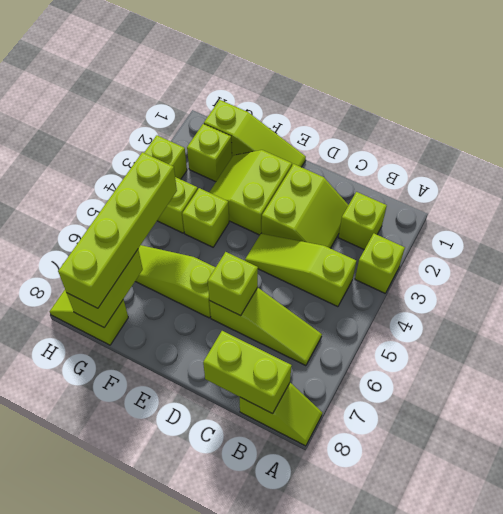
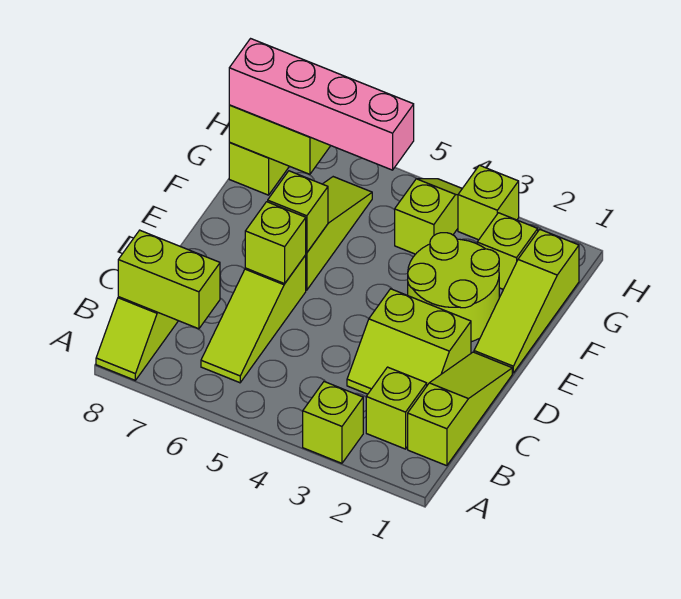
lime slope B4:D4 level 1 top B -> lime slope B1:D1 level 1 top B
lime brick B8:C8 level 2 -> lime brick B7:B8 level 2
lime slope E2:F3 level 1 top E -> lime round brick E2:F3 level 1
lime brick F4 level 1 -> lime brick E6 level 2
lime brick G5:G8 level 3 -> pink brick G5:G8 level 3

